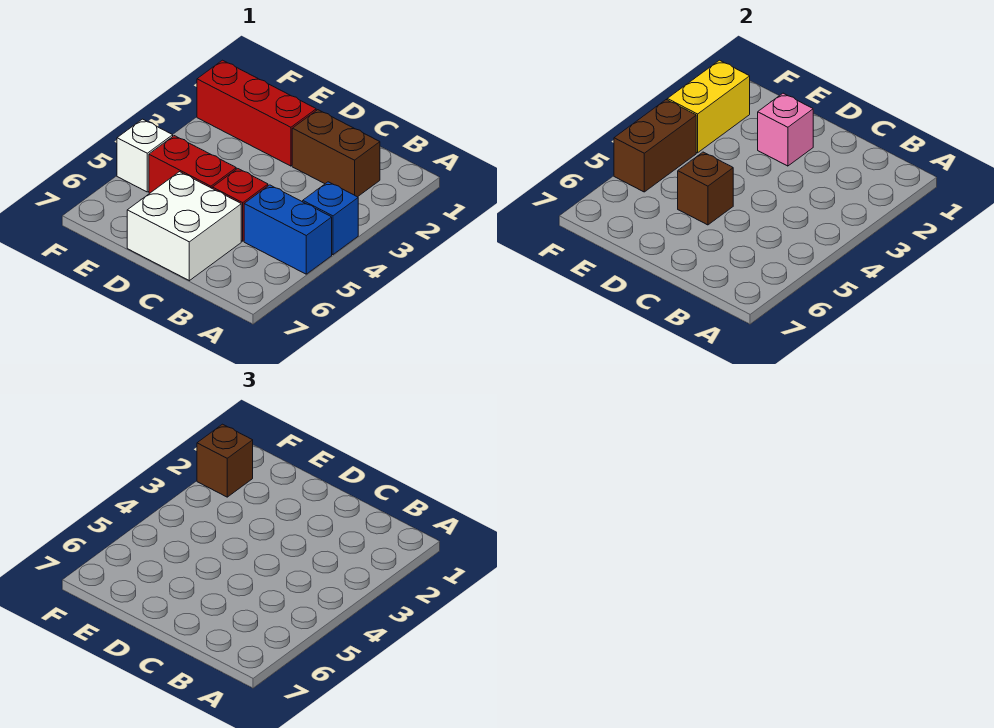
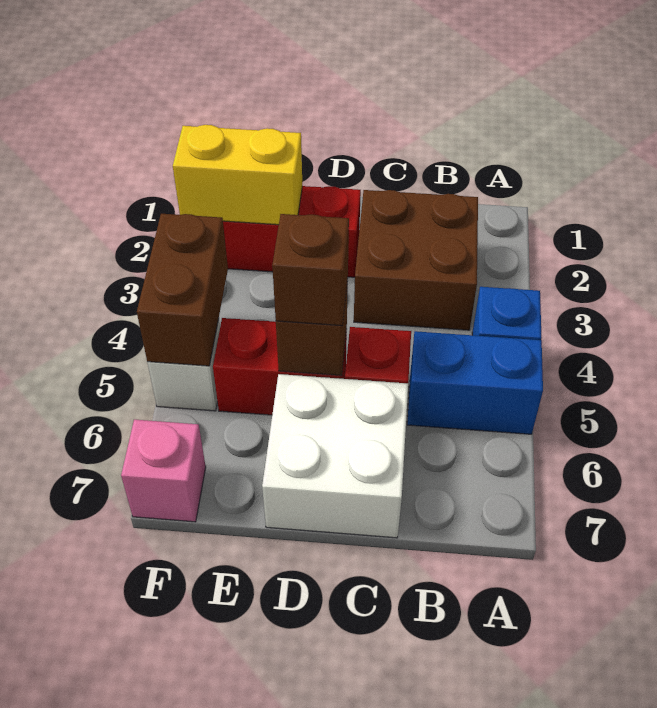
brown brick B2:C2 level 1 -> brown brick B2:C3 level 1
pink brick D2 level 2 -> pink brick F7 level 1
yellow brick F2:F3 level 2 -> yellow brick E2:F2 level 2
brown brick F2 level 3 -> brown brick D5 level 3

